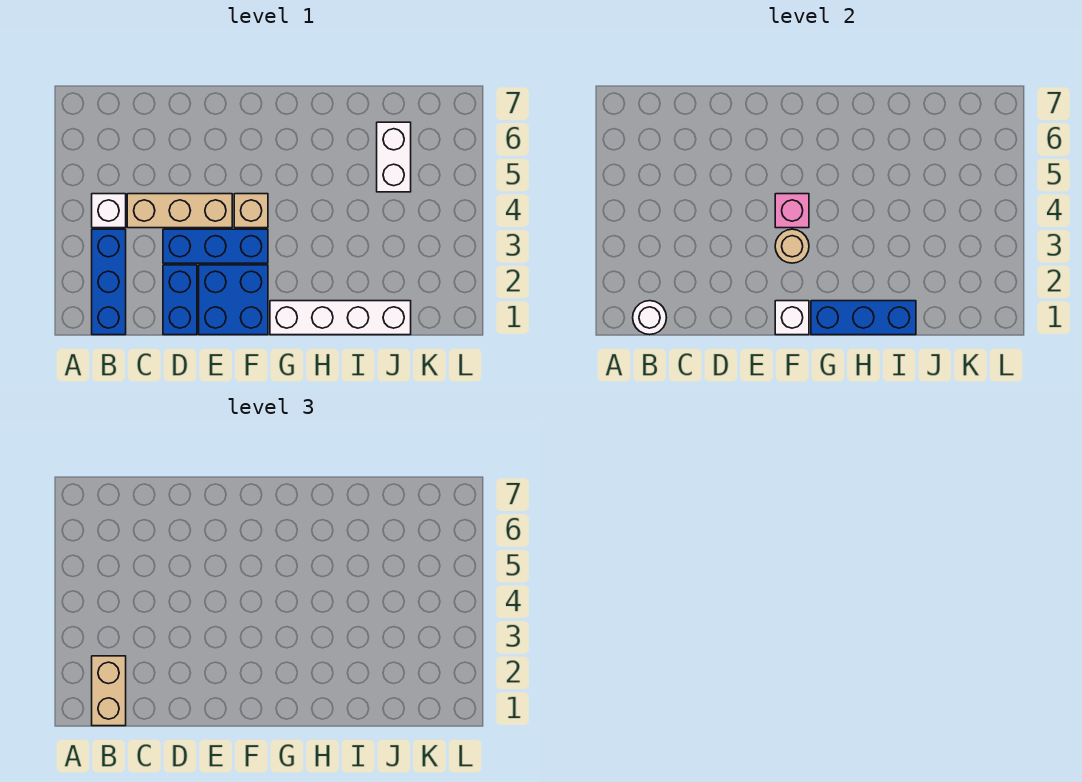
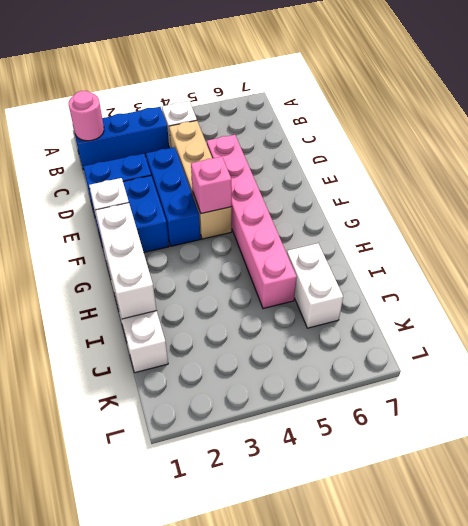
white round brick B1 level 2 -> pink round brick B1 level 2
tan brick B1:B2 level 3 -> none
none -> pink brick D5:I5 level 1
tan round brick F3 level 2 -> none
blue brick G1:I1 level 2 -> white brick G1:I1 level 2
white brick J5:J6 level 1 -> white brick I6:J6 level 1

